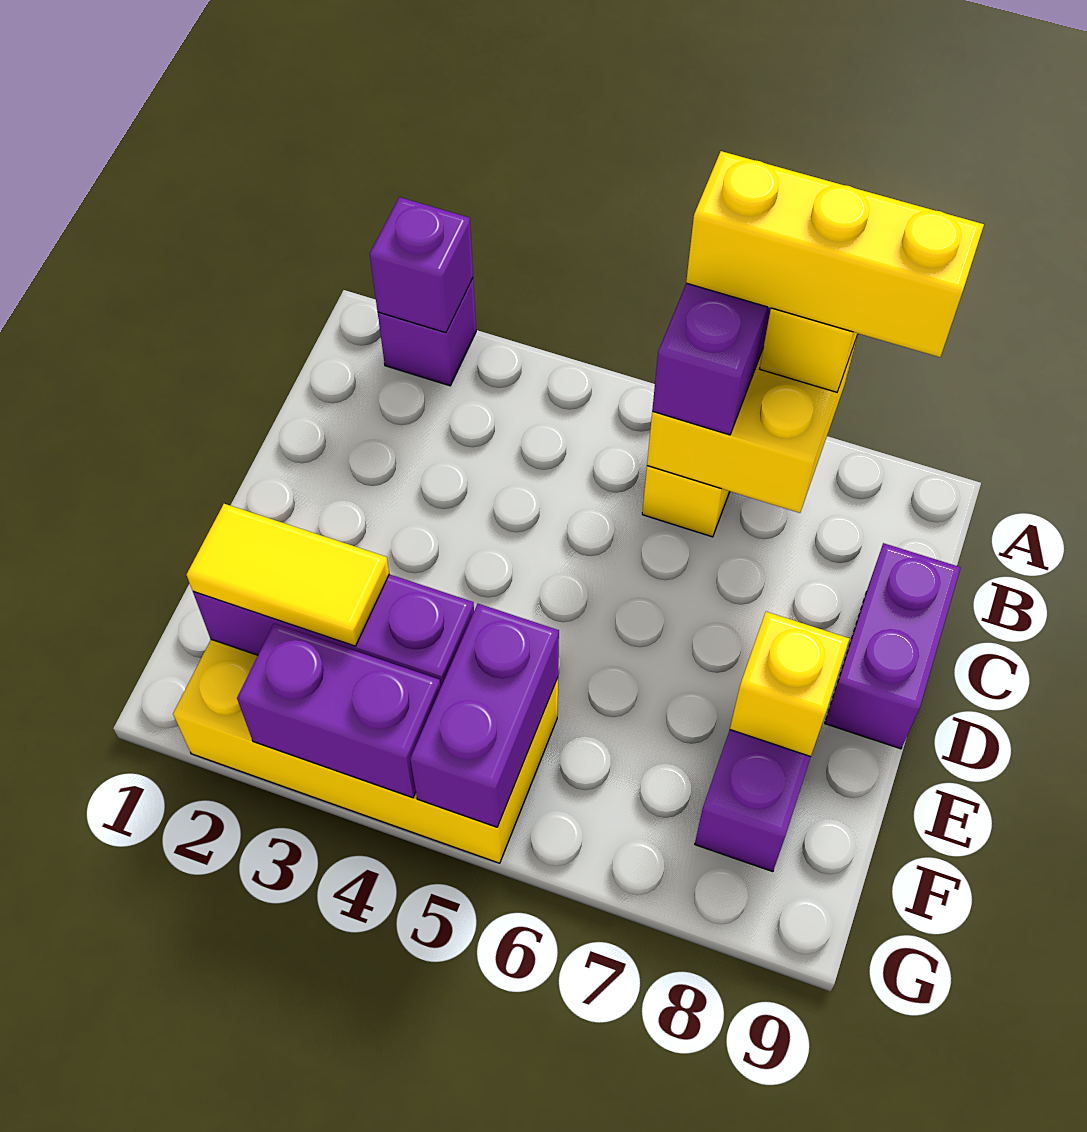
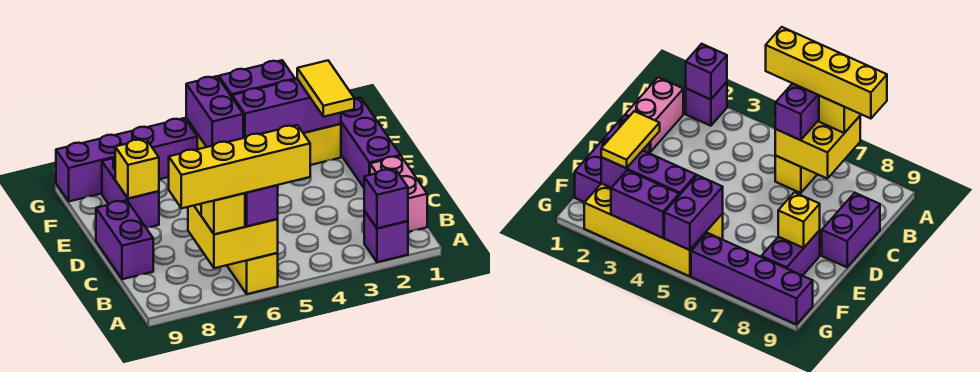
yellow brick A6:A8 level 4 -> yellow brick A5:A8 level 4
none -> pink brick B1:C1 level 1
none -> purple brick D1:F1 level 1
yellow tile F2:F3 level 3 -> yellow tile E2:F2 level 3
none -> purple brick G6:G9 level 1

